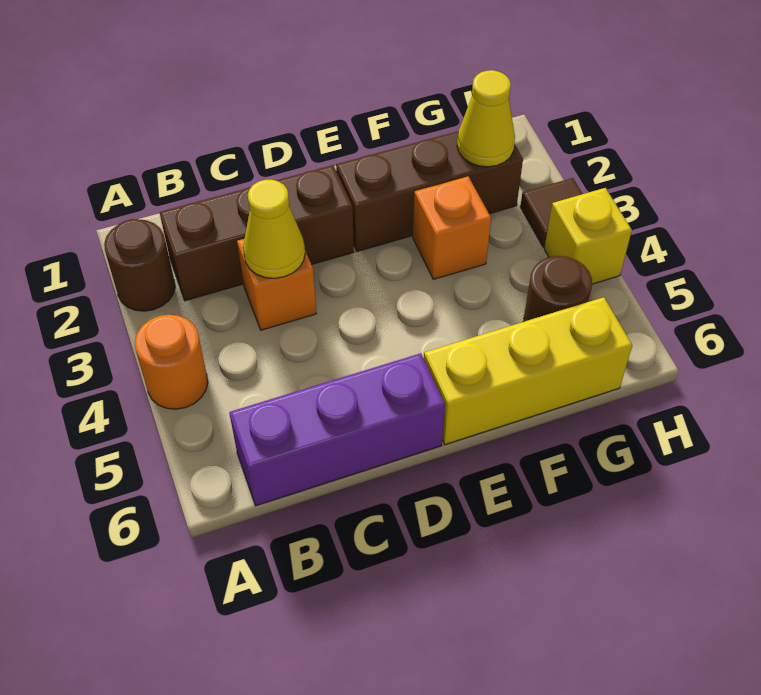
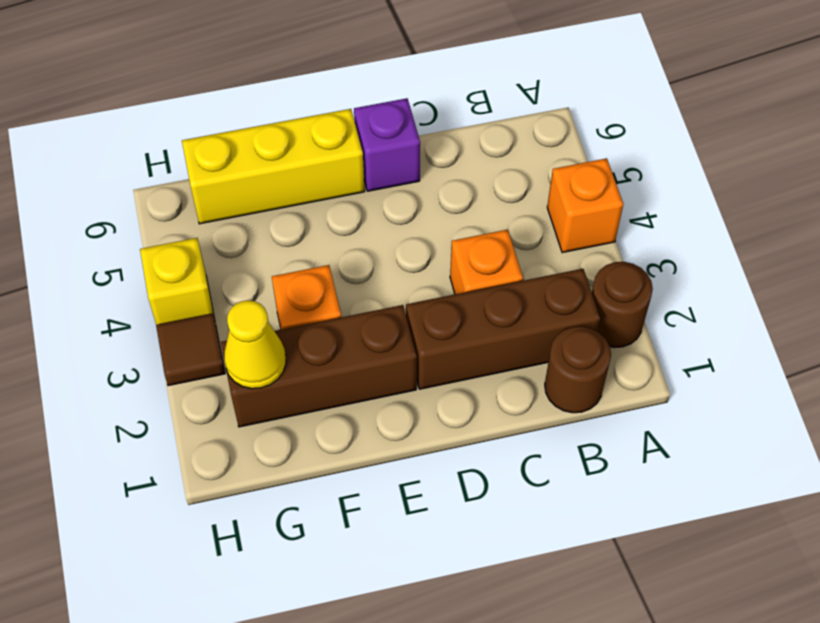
orange round brick A4 level 1 -> orange brick A4 level 1
purple brick B6:D6 level 1 -> purple brick D6 level 1
yellow cone C3 level 2 -> none
brown round brick G5 level 1 -> brown round brick B1 level 1

